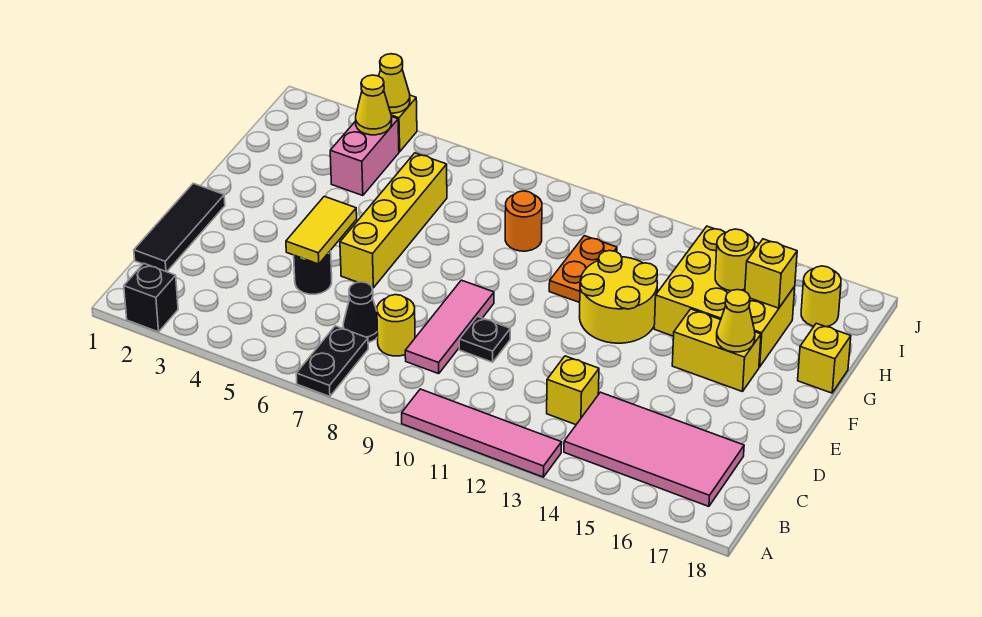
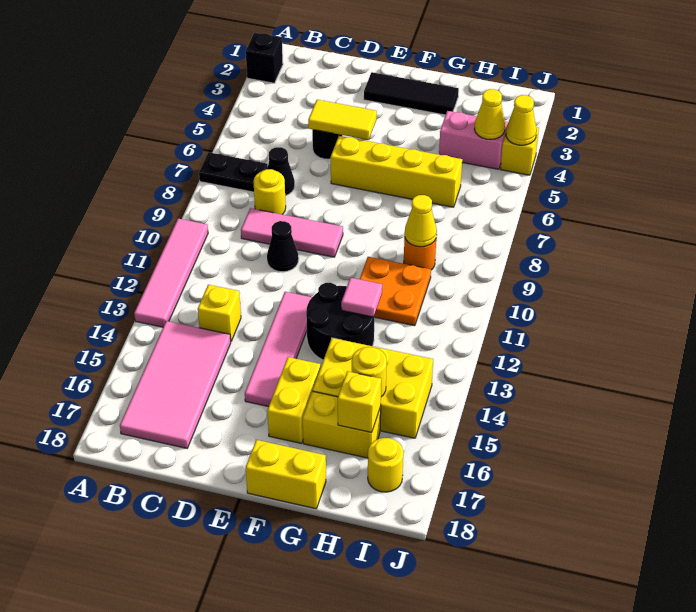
black tile C1:E1 level 1 -> black tile E2:G2 level 1
black plate D10 level 1 -> black cone D10 level 1
none -> pink tile E12:E15 level 1
yellow round brick F12:G13 level 1 -> black round brick F12:G13 level 1
yellow cone F16 level 2 -> yellow cone H9 level 2
orange plate G11:H11 level 1 -> orange plate G10:H11 level 1
none -> pink tile G12 level 2
yellow brick G18 level 1 -> yellow brick F18:G18 level 1

